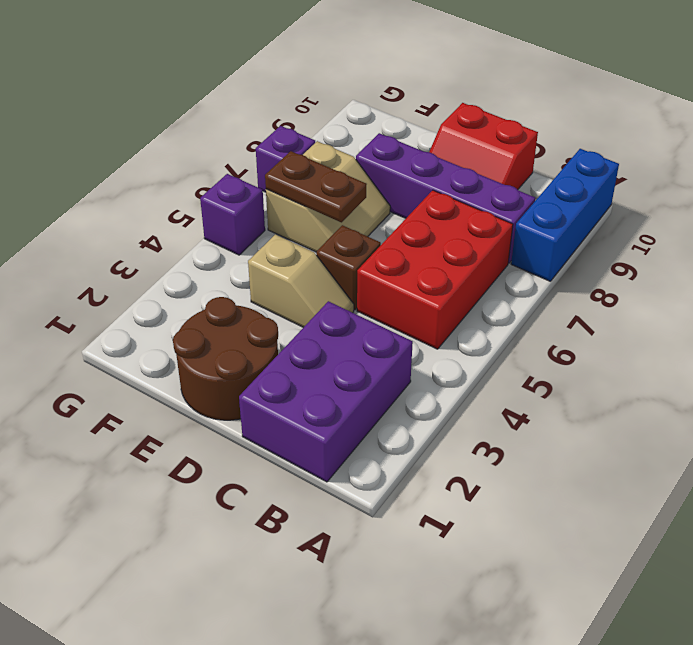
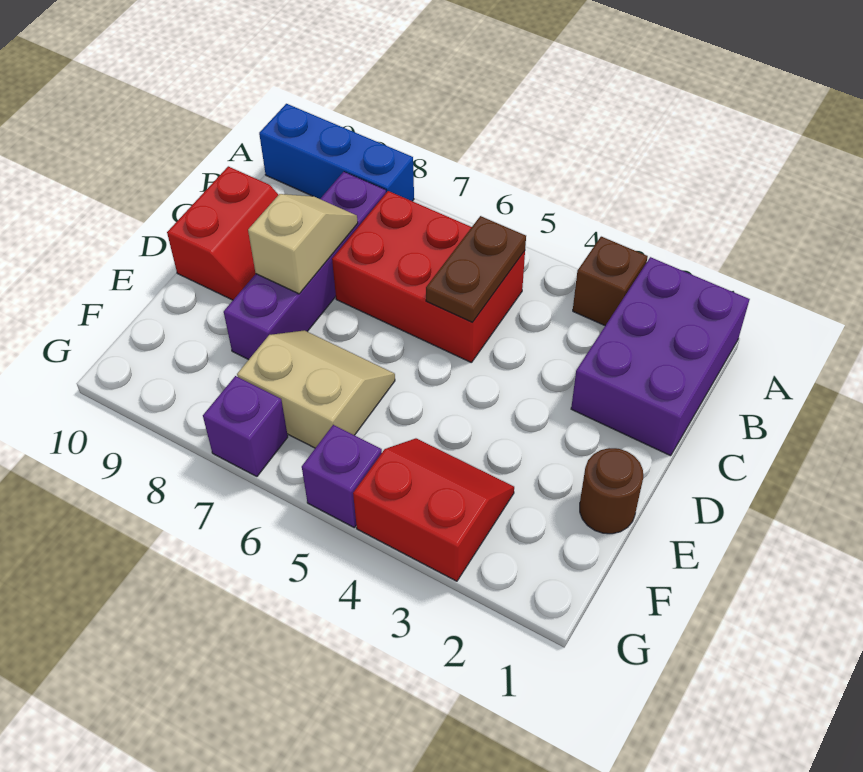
purple brick B1:C3 level 1 -> purple brick A1:C2 level 1
brown round brick D1:E2 level 1 -> brown round brick E1 level 1
tan slope D4:E4 level 1 top E -> tan slope C8:D8 level 2 top D
brown brick D5 level 1 -> brown brick A3 level 1
brown plate E6:F6 level 2 -> brown plate B5:C5 level 2
none -> red slope F3:G4 level 1 top G

